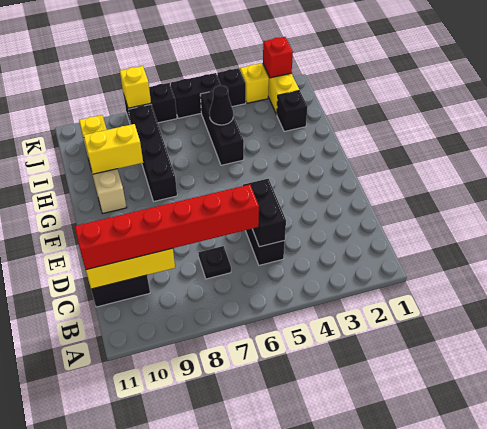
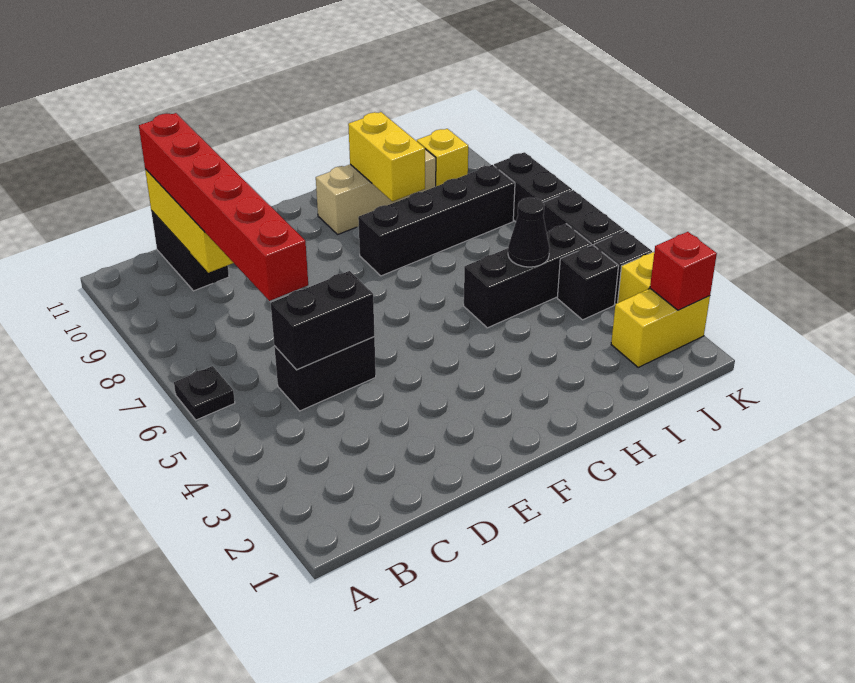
black plate C7 level 1 -> black plate A6 level 1
black brick I2 level 1 -> black brick J4 level 1
yellow brick K8 level 2 -> none

